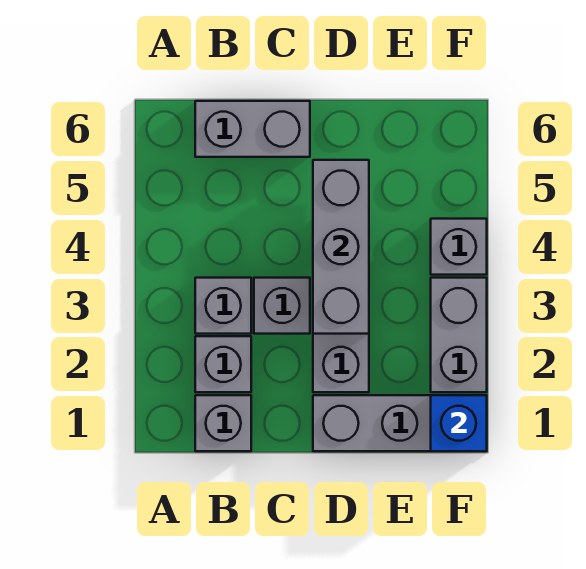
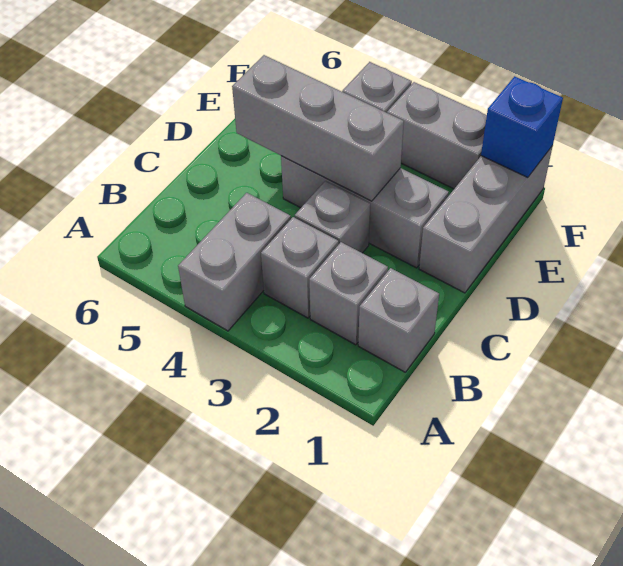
grey brick B6:C6 level 1 -> grey brick A4:B4 level 1

